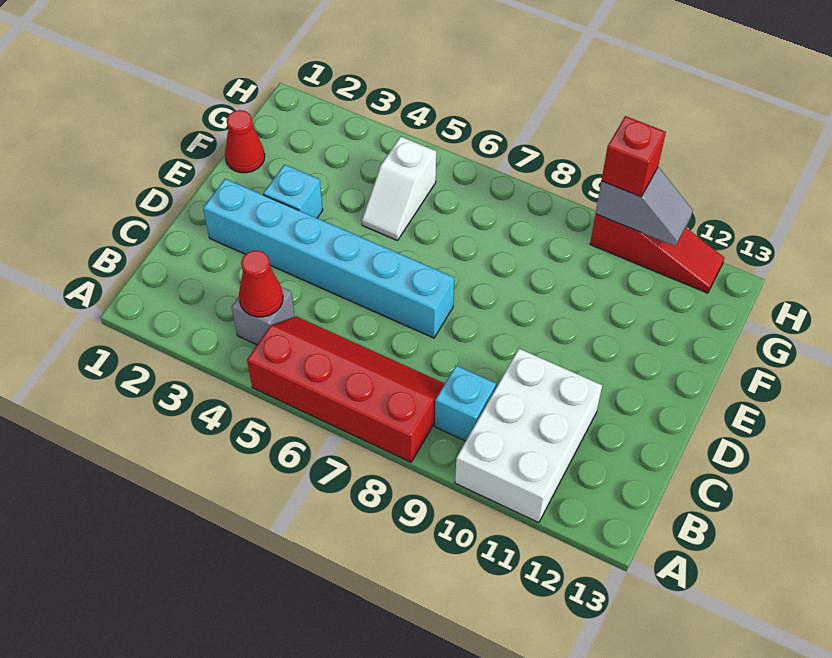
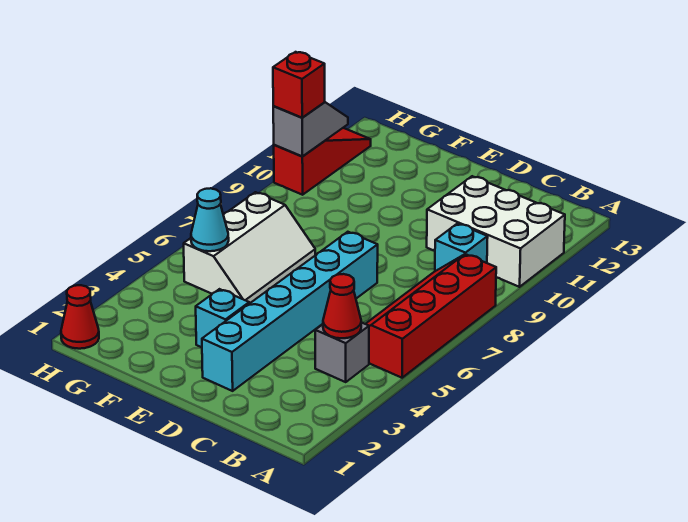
red cone F1 level 1 -> red cone H1 level 1
white slope F5:G5 level 1 top G -> white slope F5:G7 level 1 top G
none -> cyan cone G5 level 2

